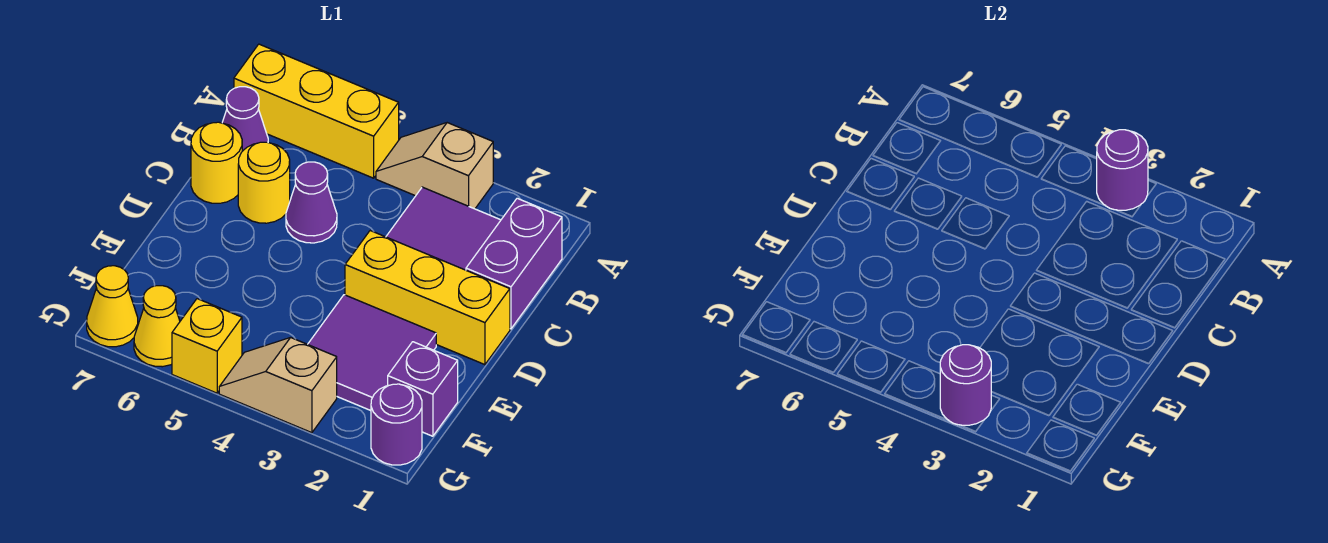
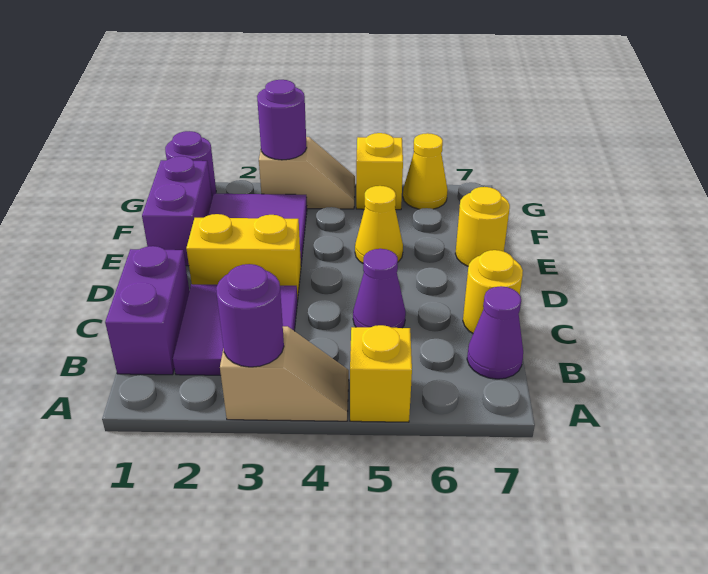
yellow brick A5:A7 level 1 -> yellow brick A5 level 1
yellow round brick C6 level 1 -> yellow round brick E7 level 1
yellow brick D1:D3 level 1 -> yellow brick D2:D3 level 1
purple brick F1 level 1 -> purple brick E1:F1 level 1
yellow cone G7 level 1 -> yellow cone E5 level 1

